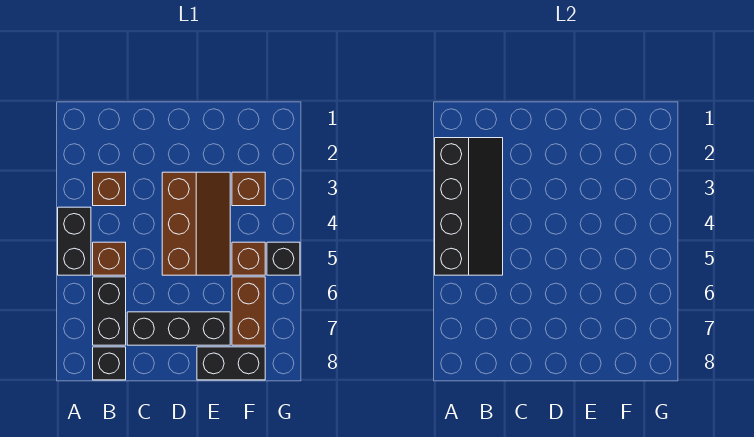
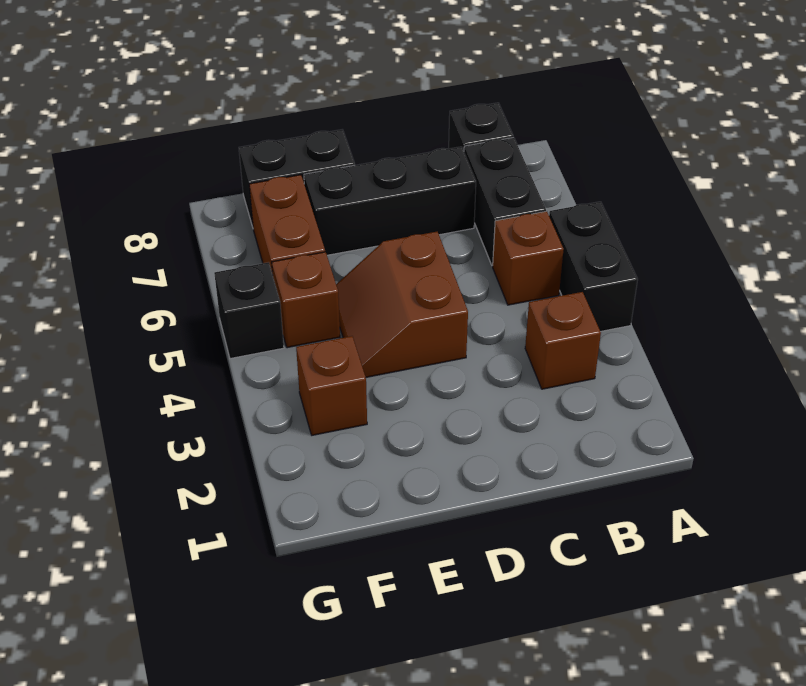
black slope A2:B5 level 2 top A -> none
brown slope D3:E5 level 1 top D -> brown slope D4:E5 level 1 top D

